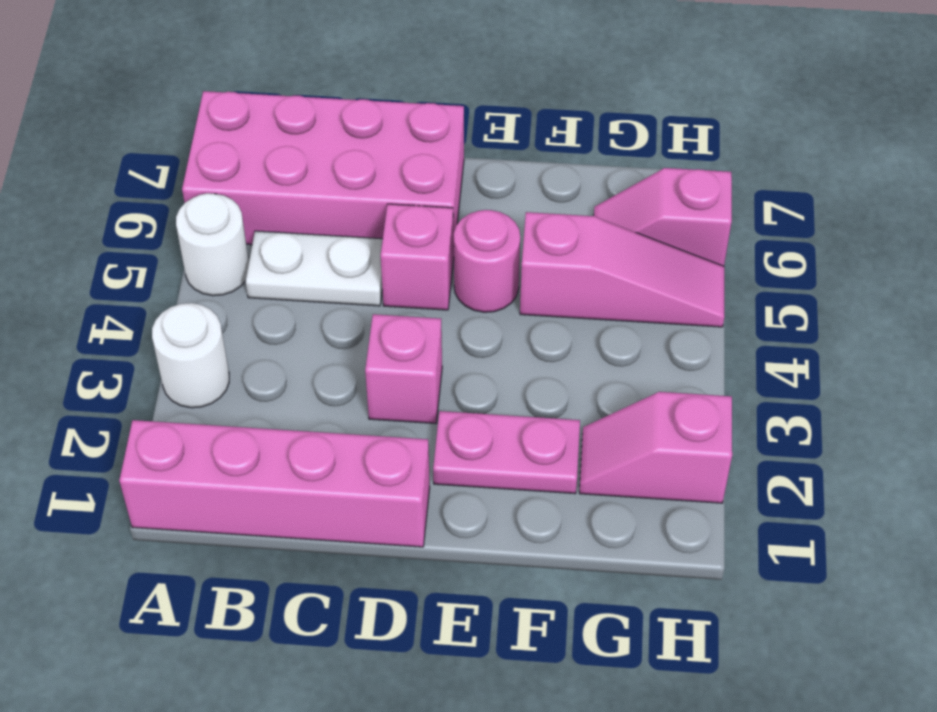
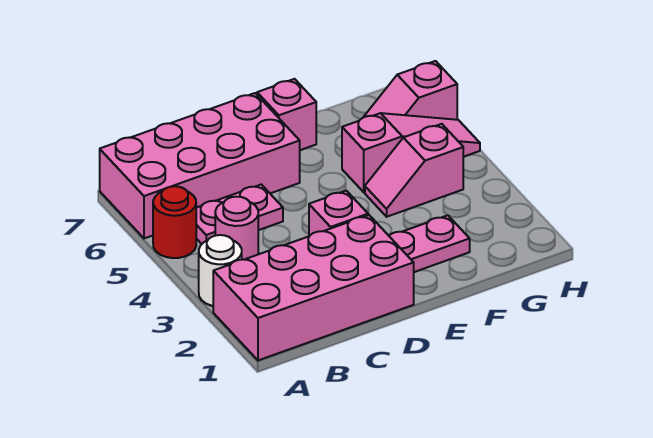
pink brick A1:D1 level 1 -> pink brick A1:D2 level 1
white round brick A5 level 1 -> red round brick A5 level 1
white plate B5:C5 level 1 -> pink plate B5:C5 level 1
pink brick D5 level 1 -> pink brick E7 level 1
pink round brick E5 level 1 -> pink round brick B4 level 1
pink slope G2:H2 level 1 top H -> pink slope F4:G4 level 1 top G

